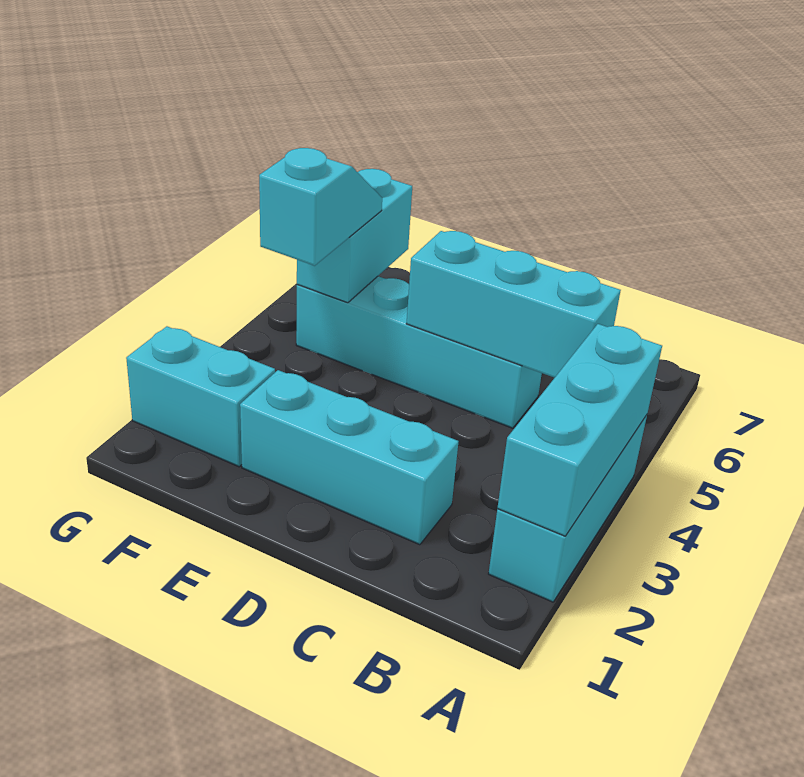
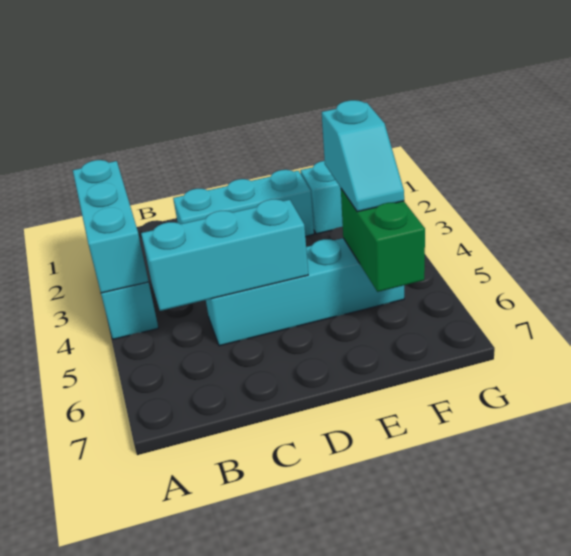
cyan brick F5:F6 level 2 -> green brick F5:F6 level 2

